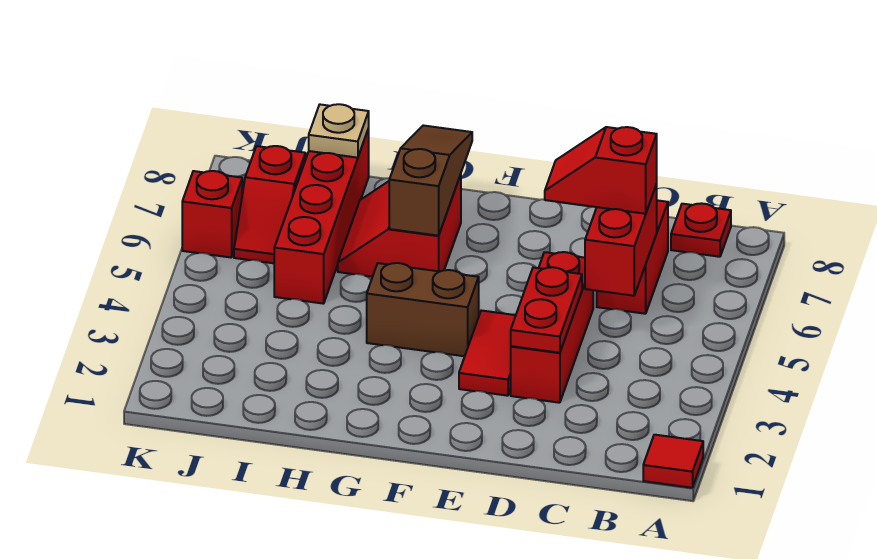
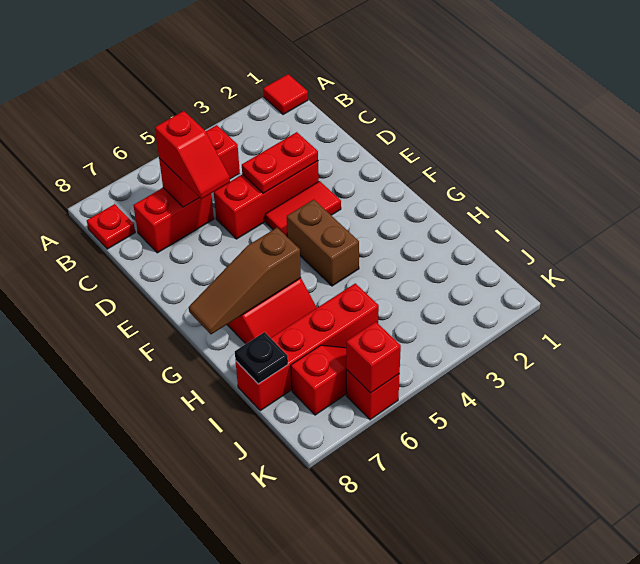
tan plate I8 level 2 -> black plate I8 level 2
none -> red brick K6 level 2

